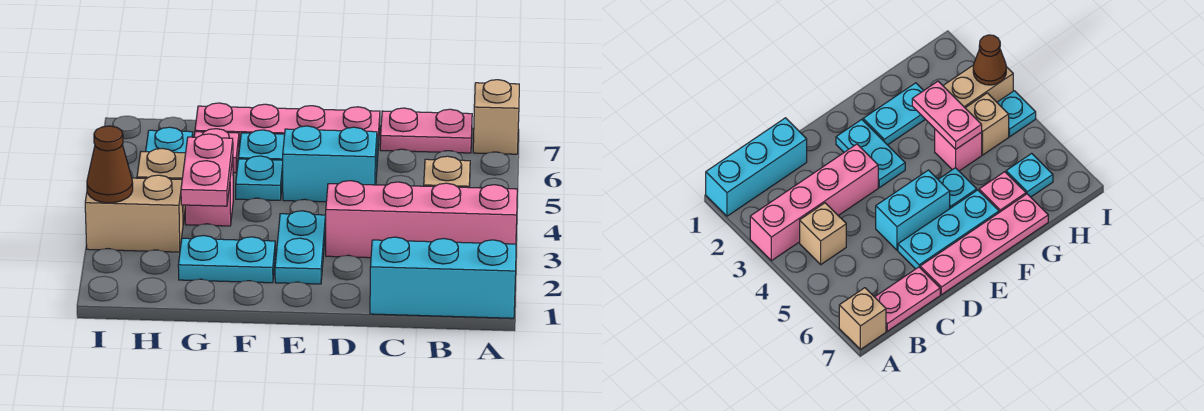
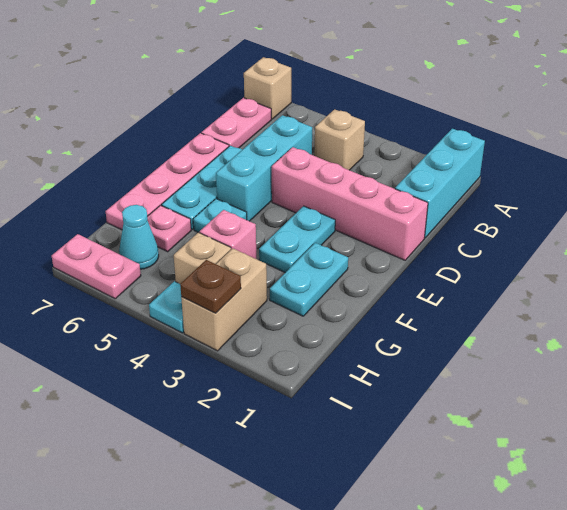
pink brick A3:D3 level 1 -> pink brick D1:D4 level 1
cyan brick D5:E5 level 1 -> cyan brick C5:E5 level 1
cyan plate E2:E3 level 1 -> cyan plate E3:F3 level 1
pink plate G3:G4 level 2 -> pink plate I6:I7 level 1
cyan plate H6 level 1 -> cyan cone H6 level 1
brown cone I3 level 2 -> brown plate I3 level 2

